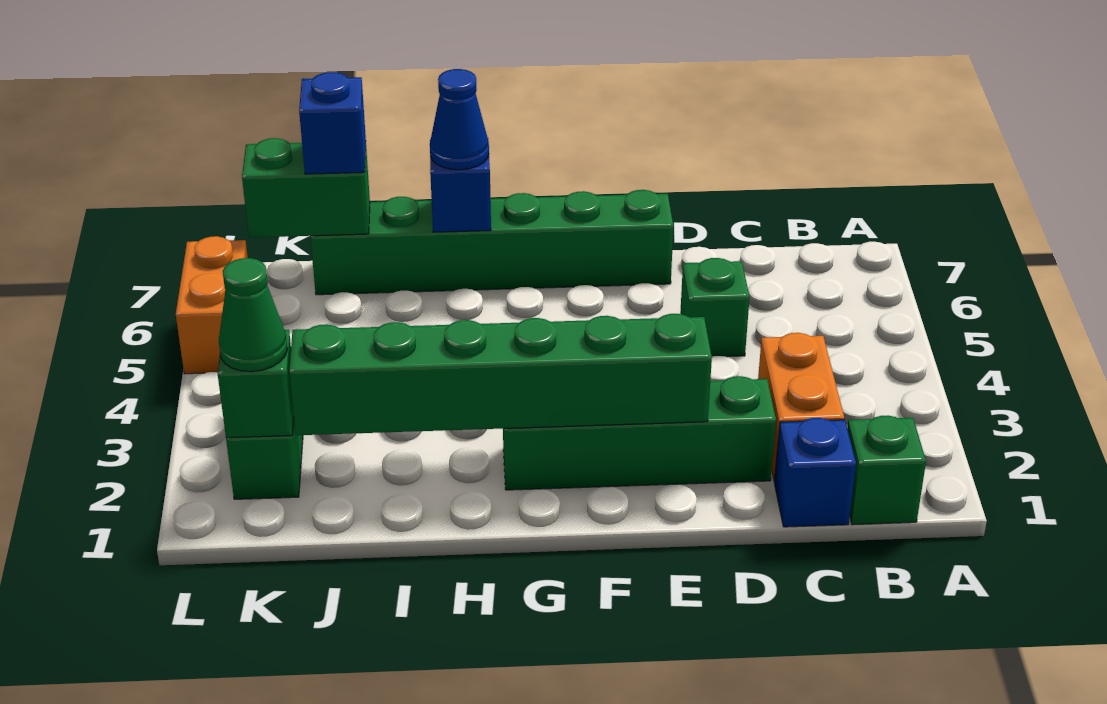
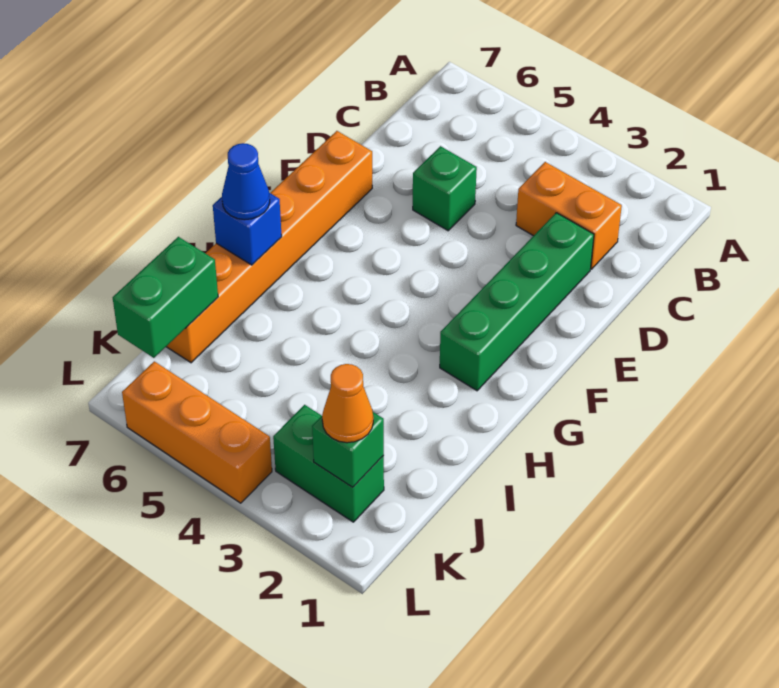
green brick B1 level 1 -> none
blue brick C1 level 1 -> none
green brick E2:J2 level 2 -> none
green brick E7:J7 level 1 -> orange brick E7:J7 level 1
blue brick J7 level 3 -> none
green cone K2 level 3 -> orange cone K2 level 3
orange brick L5:L6 level 1 -> orange brick L4:L6 level 1

